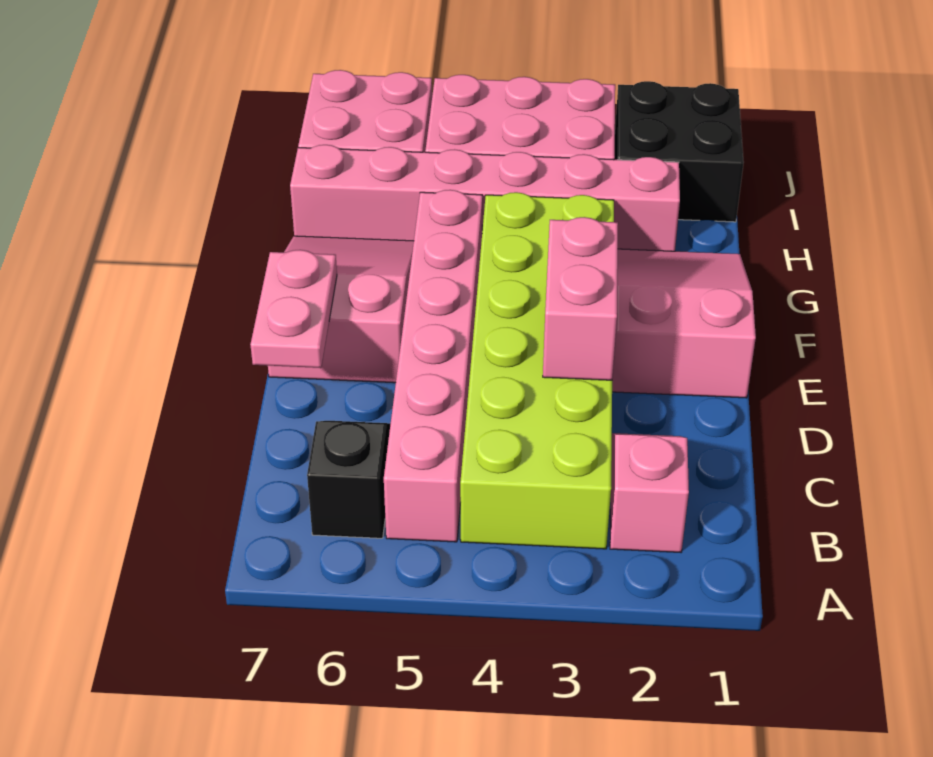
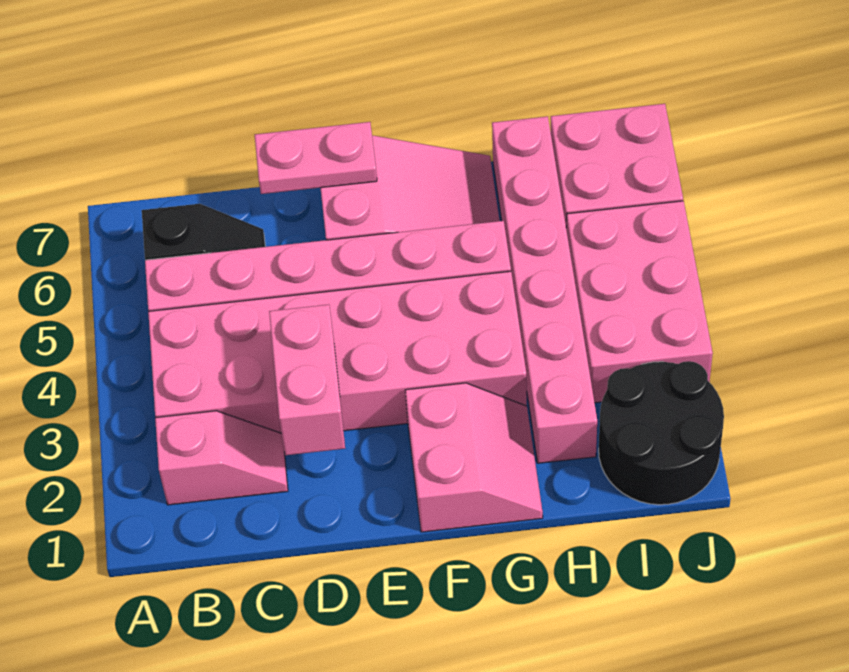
lime brick B3:G4 level 1 -> pink brick B3:G4 level 1
pink brick D3:E3 level 2 -> pink brick D2:D3 level 2
pink slope E1:G2 level 1 top E -> pink slope F1:G2 level 1 top F
black brick I1:J2 level 1 -> black round brick I1:J2 level 1

